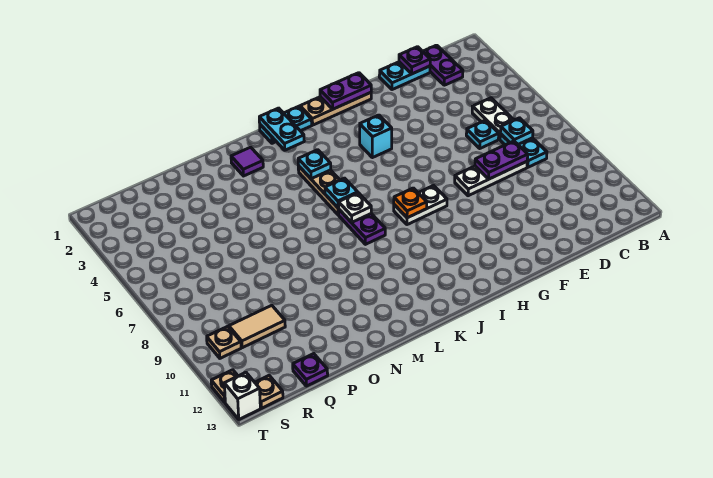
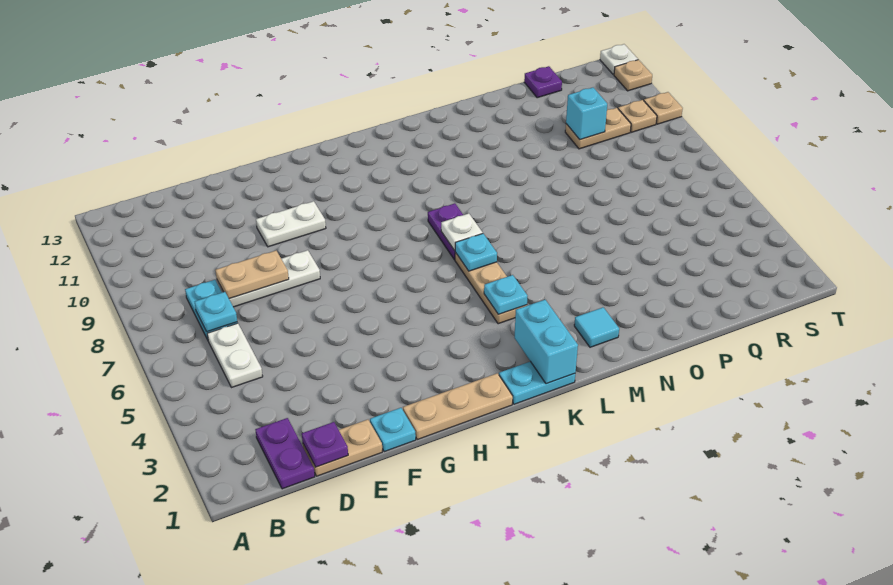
cyan plate D1:E1 level 1 -> tan plate D1:E1 level 1
cyan plate D6 level 1 -> cyan plate F1 level 1
purple plate D8:E8 level 2 -> tan plate D8:E8 level 2
purple plate G1:H1 level 2 -> none
cyan brick H4 level 1 -> cyan brick Q10 level 2
white plate H8:I8 level 1 -> white plate F10:G10 level 1
orange plate I8 level 2 -> none
cyan plate K1:K2 level 2 -> cyan brick K1:K2 level 2
purple tile M2 level 1 -> cyan tile M2 level 1
tan tile Q10:R10 level 1 -> tan plate Q10:R10 level 1
tan plate S13 level 1 -> tan plate T10 level 1
white brick T13 level 1 -> white plate T13 level 1

